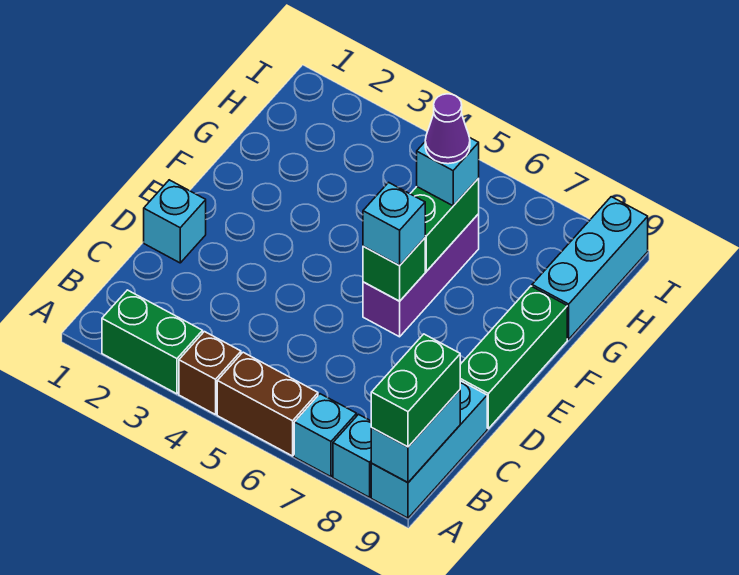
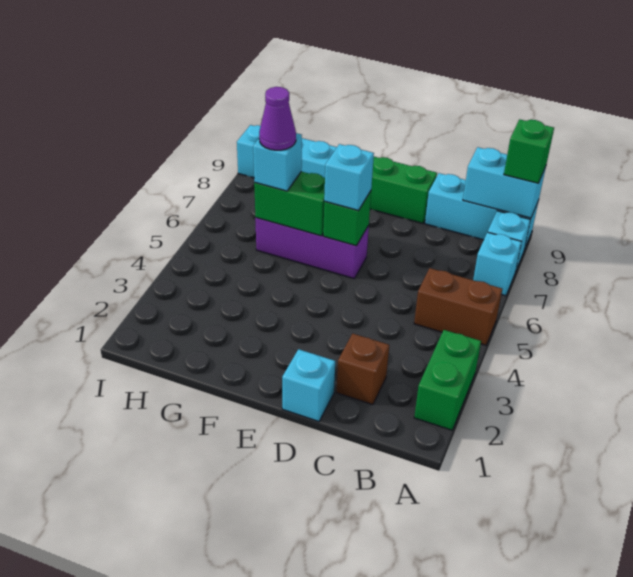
brown brick A4 level 1 -> brown brick C2 level 1
brown brick A5:A6 level 1 -> brown brick A5:B5 level 1
green brick A9:B9 level 3 -> green brick A9 level 3

